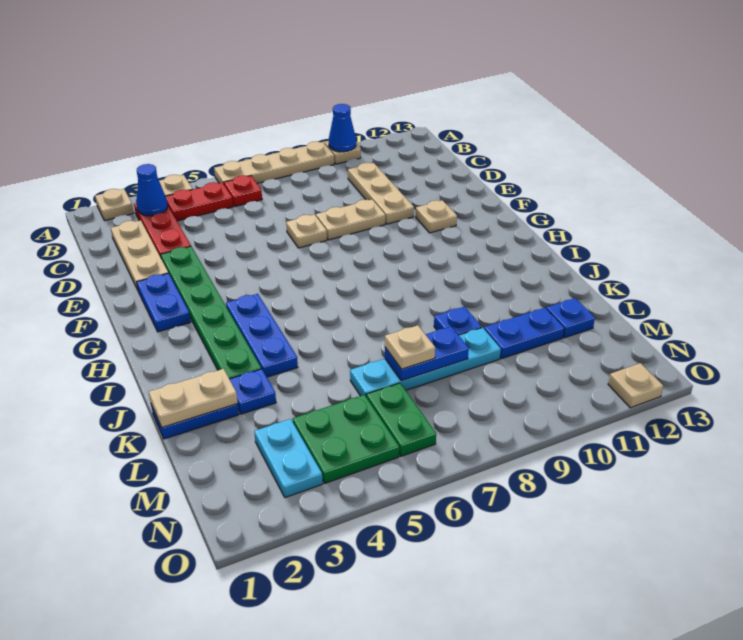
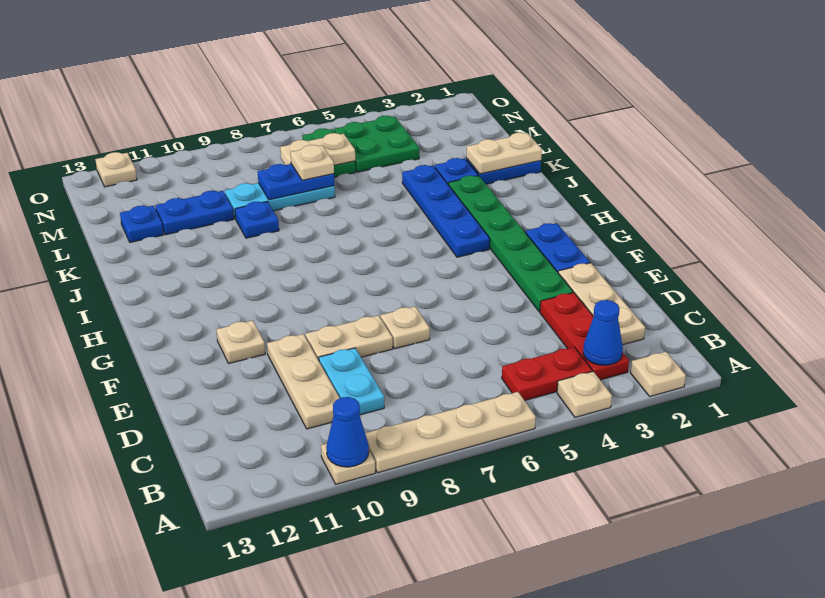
red plate B6 level 1 -> none
blue plate H4:J4 level 1 -> blue plate H4:K4 level 1
cyan plate L6:L9 level 1 -> cyan plate L7:L9 level 1
cyan plate M3:N3 level 1 -> cyan plate C9:D9 level 1
none -> tan plate M6:M7 level 2

